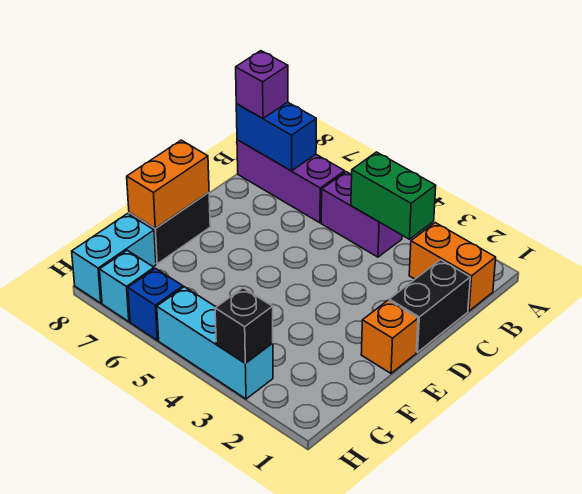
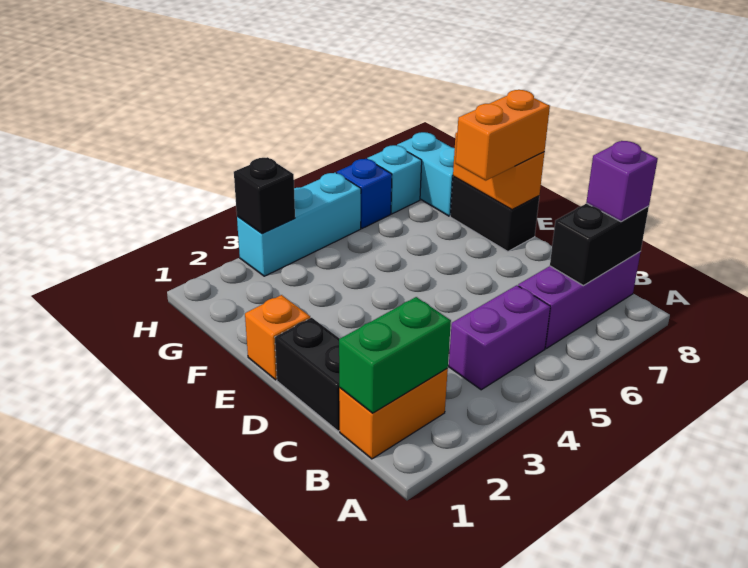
green brick B3:B4 level 2 -> green brick B1:B2 level 2
blue brick B7:B8 level 2 -> black brick B7:B8 level 2
none -> orange brick E7:E8 level 3

